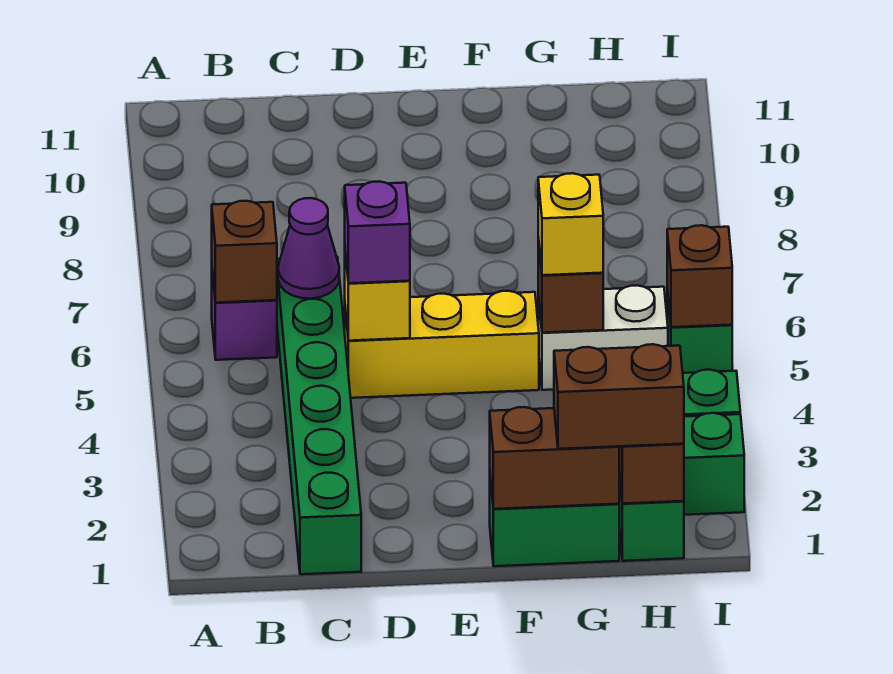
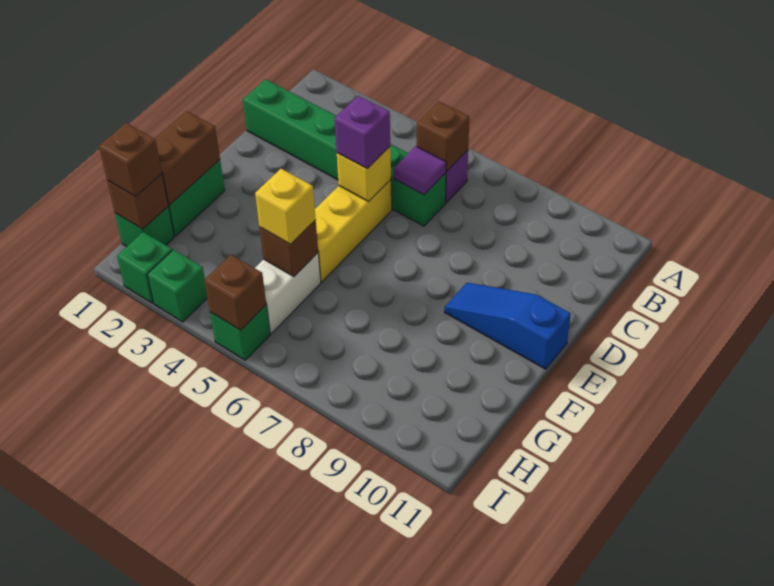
purple cone C6 level 2 -> purple tile C6 level 2
none -> blue slope E9:E11 level 1 top 11
brown brick G1:H1 level 3 -> brown brick H1 level 3

